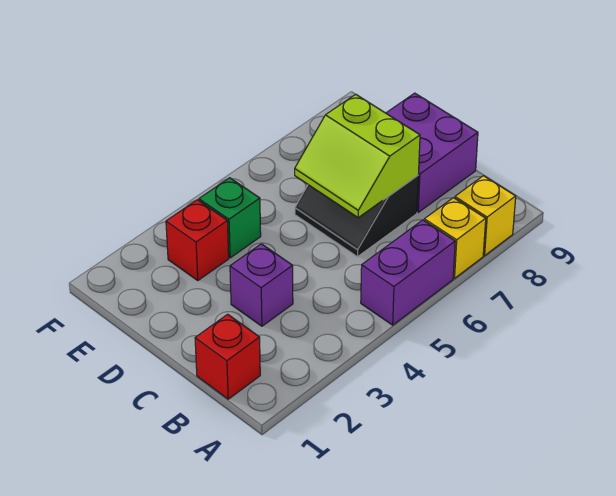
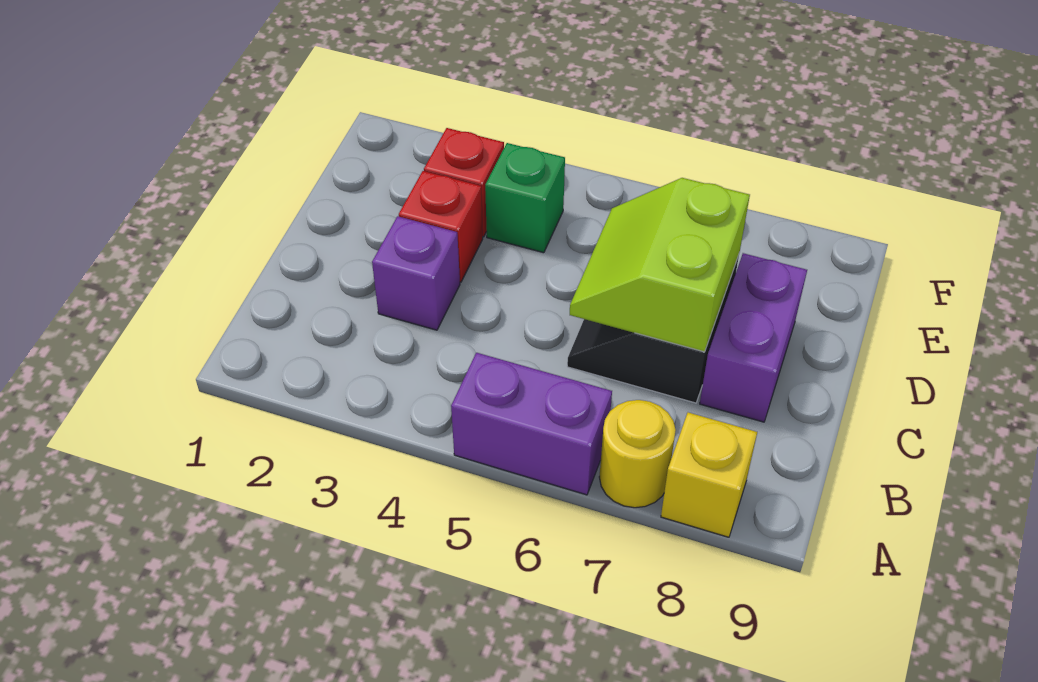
yellow brick A7 level 1 -> yellow round brick A7 level 1
red brick B1 level 1 -> red brick D3 level 1
purple brick C8:D9 level 1 -> purple brick C8:D8 level 1

